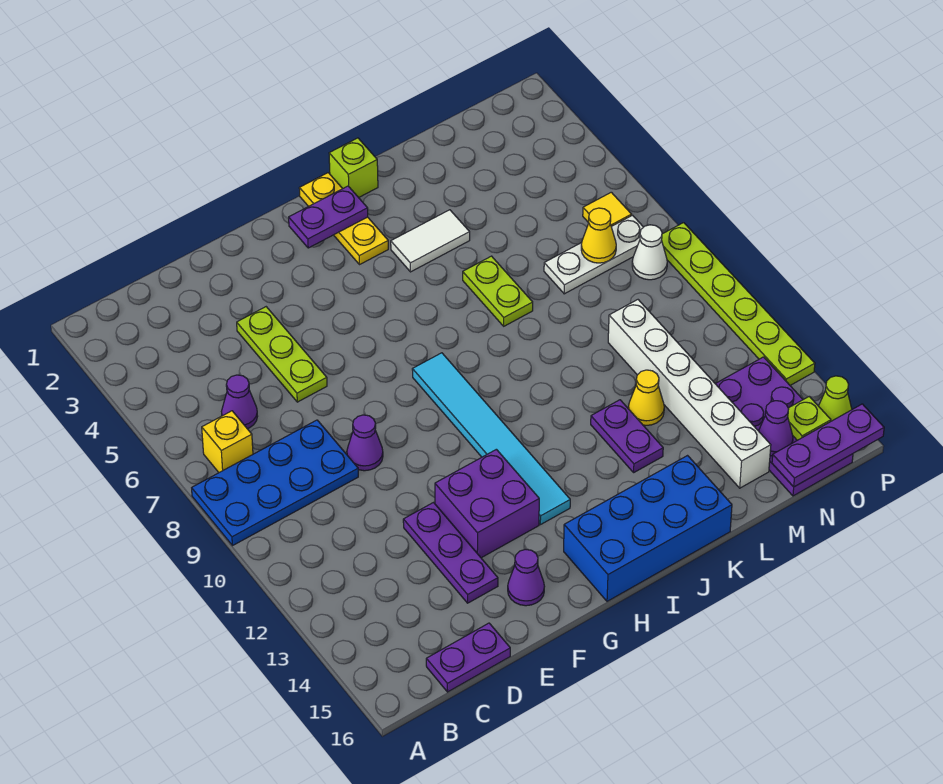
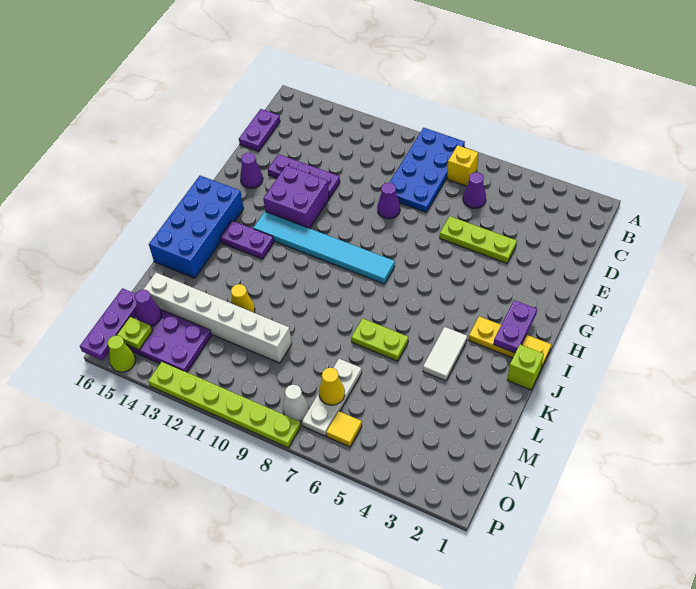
purple plate K12:K13 level 1 -> purple plate I13:I14 level 1

